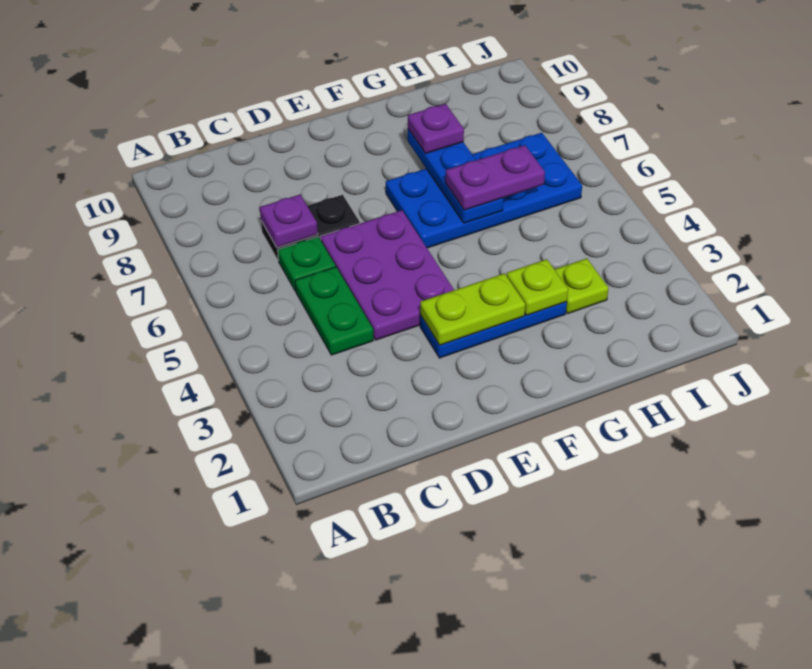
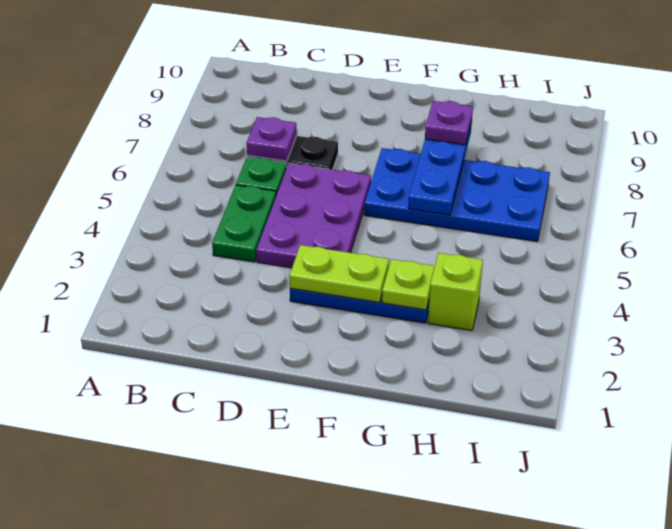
purple plate G6:H6 level 3 -> none
lime plate H3 level 1 -> lime brick H3 level 1

